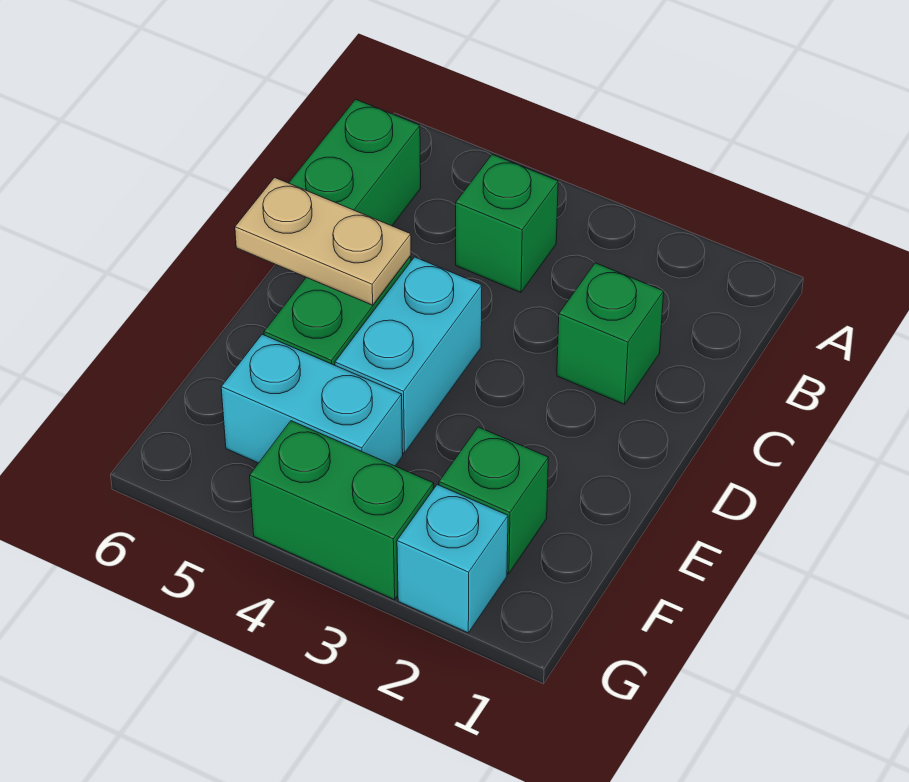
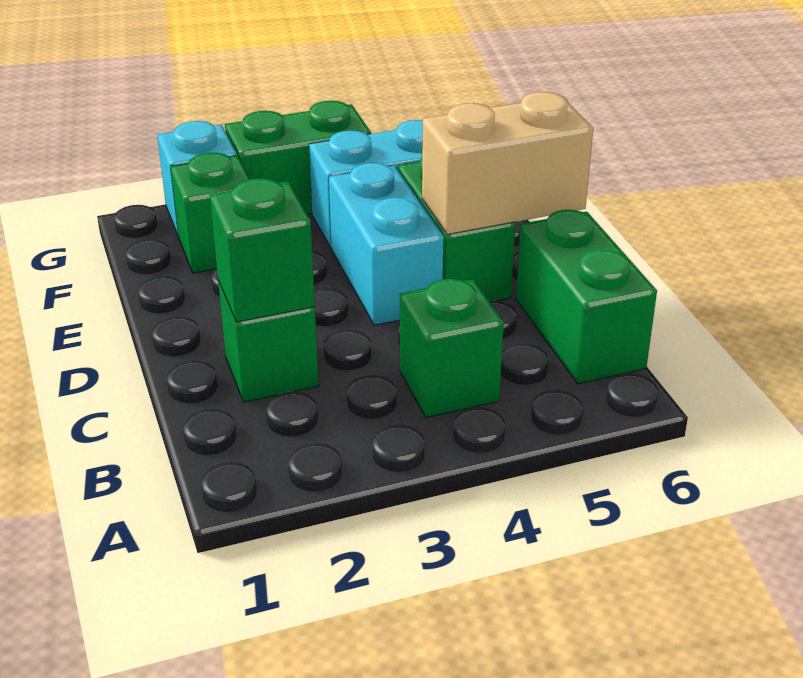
none -> green brick C2 level 2
tan plate D5:D6 level 2 -> tan brick D5:D6 level 2

